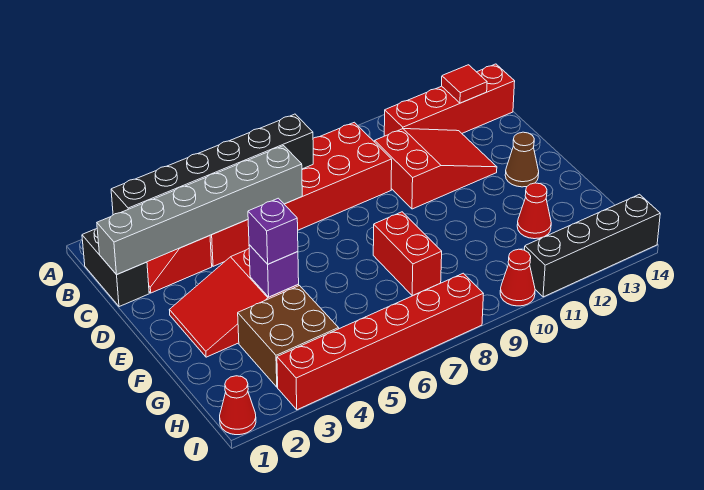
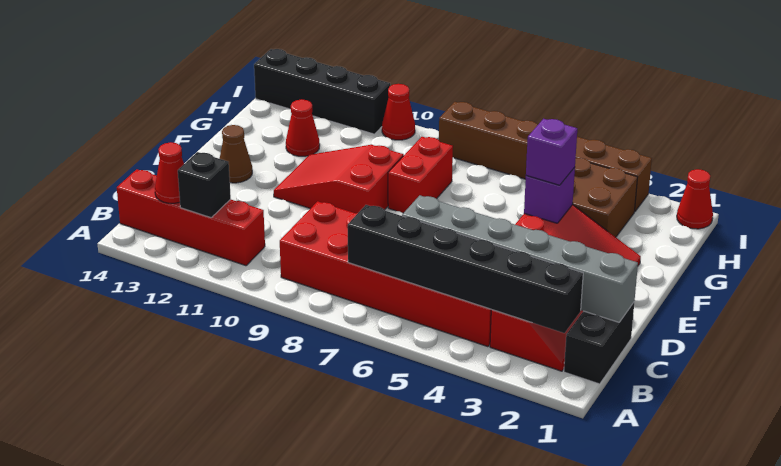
none -> black brick B12 level 2
red tile B13 level 2 -> red cone B13 level 2
red slope C10:D12 level 1 top 10 -> red slope E9:F11 level 1 top 9
red brick I3:I8 level 1 -> brown brick I3:I8 level 1

